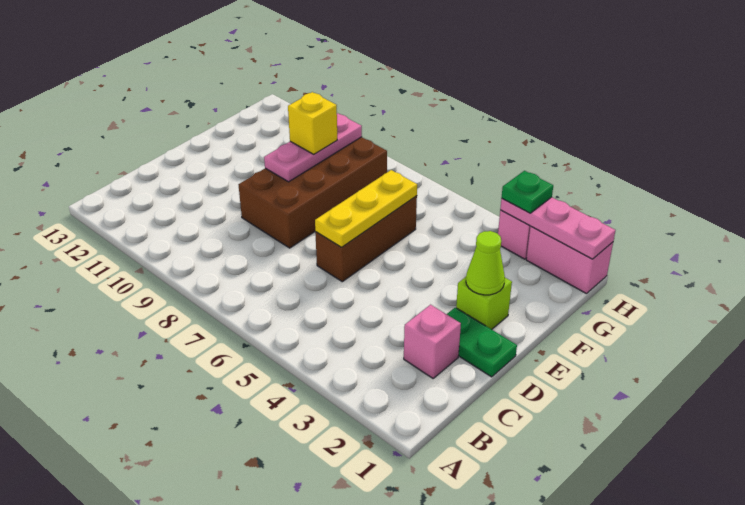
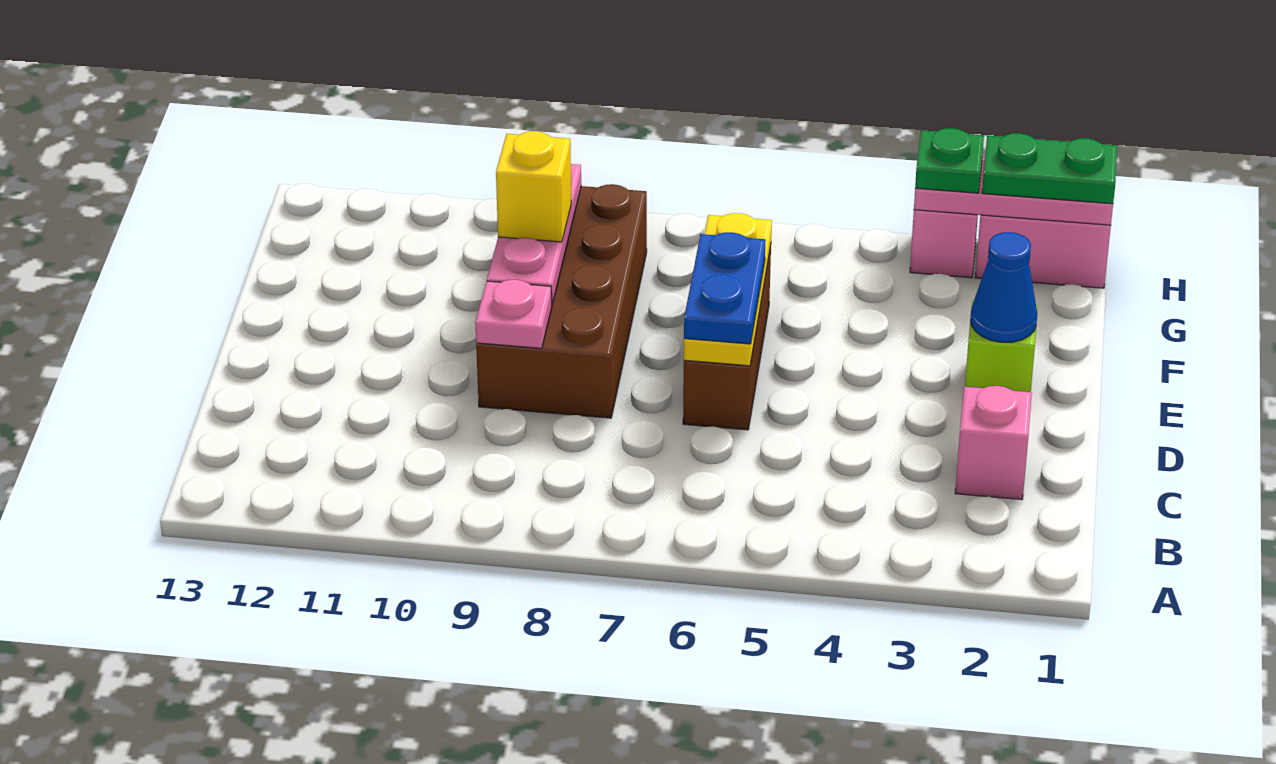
green plate D1:D2 level 1 -> green plate H1:H2 level 3
none -> blue plate D6:E6 level 3
none -> pink plate D9 level 2
lime cone E2 level 2 -> blue cone E2 level 2

